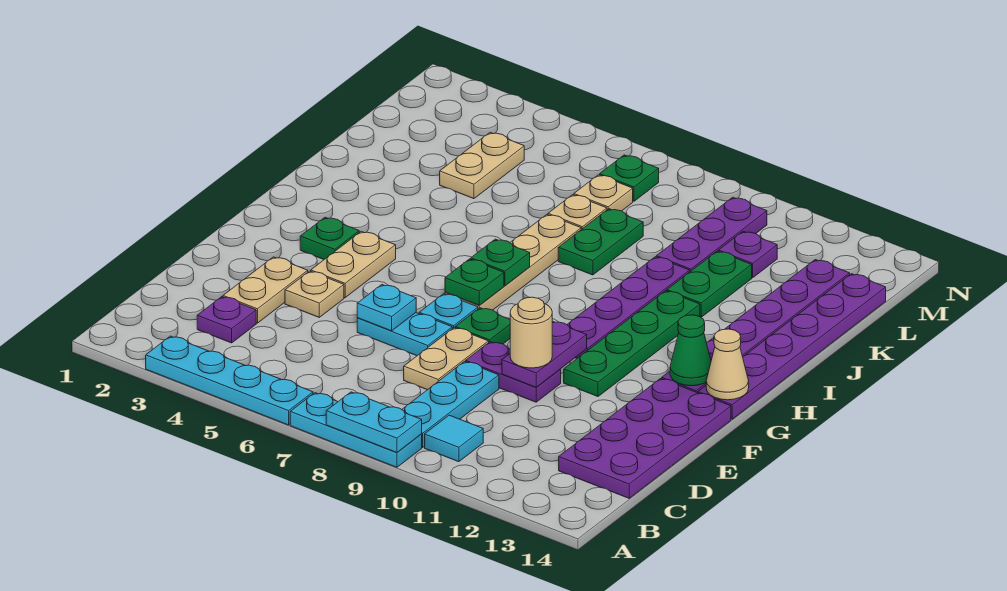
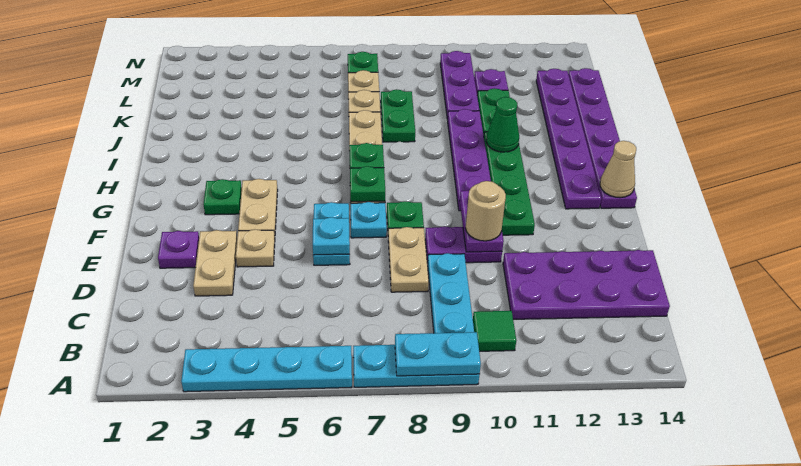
cyan tile B10 level 1 -> green tile B10 level 1
purple plate C3 level 1 -> purple plate E2 level 1
purple plate C13:F14 level 1 -> purple plate C11:D14 level 1
cyan plate E6:E7 level 1 -> cyan plate E6:F6 level 1
green cone G13 level 2 -> green cone I11 level 2
tan plate K4:L4 level 1 -> none

